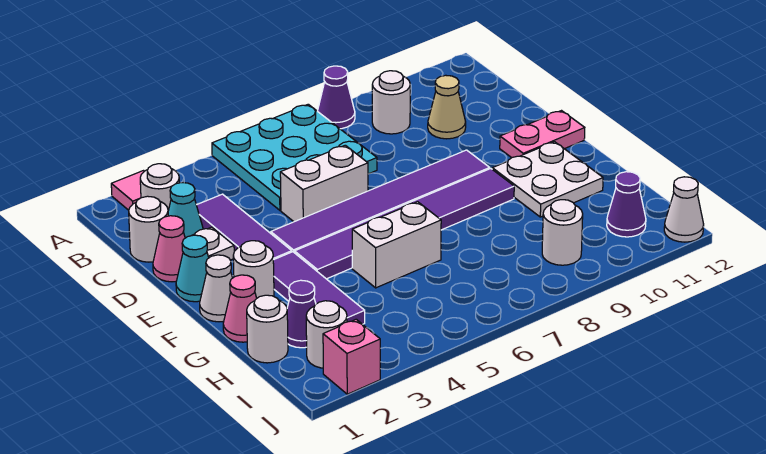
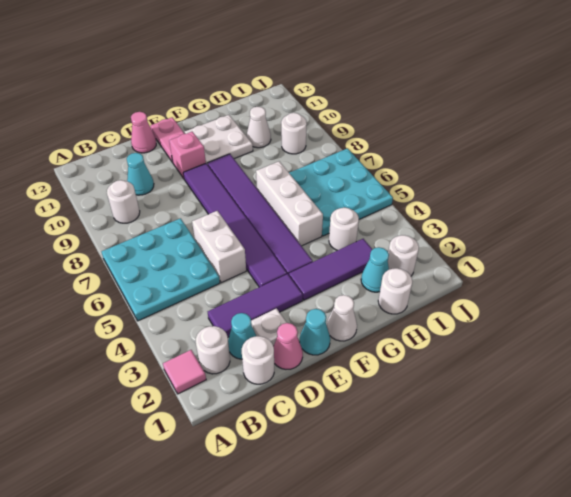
purple cone A8 level 1 -> none
tan cone C10 level 1 -> cyan cone C10 level 1
white round brick F2 level 1 -> white round brick H4 level 1
pink cone G1 level 1 -> pink cone D12 level 1
white brick G5:G6 level 1 -> white brick G5:G7 level 1
purple cone H2 level 1 -> cyan cone H2 level 1
none -> cyan plate H5:J7 level 1
purple cone I11 level 1 -> none
pink brick J2 level 1 -> pink brick E10 level 1
white cone J12 level 1 -> white cone H10 level 1

